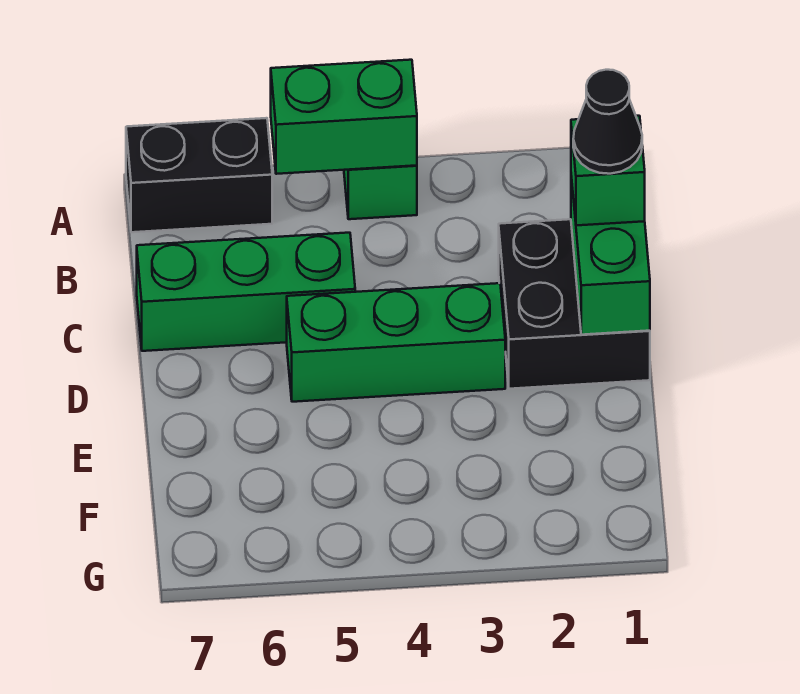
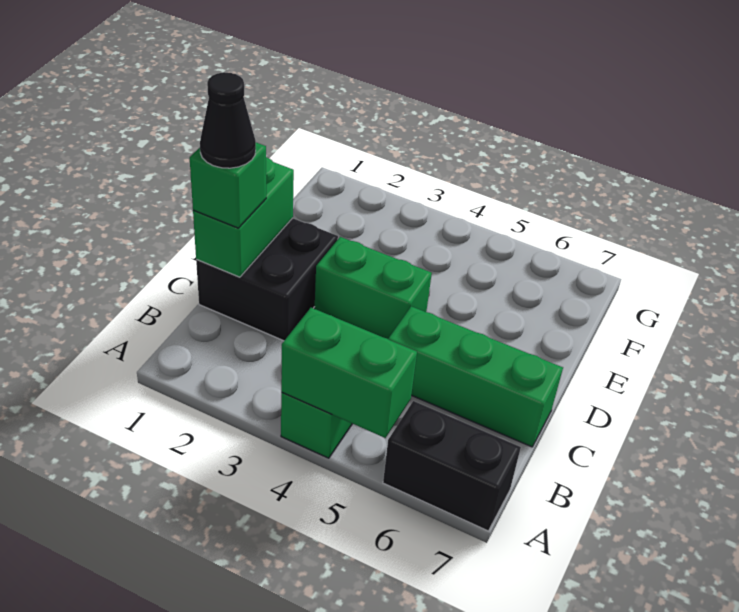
green brick D3:D5 level 1 -> green brick D3:D4 level 1

